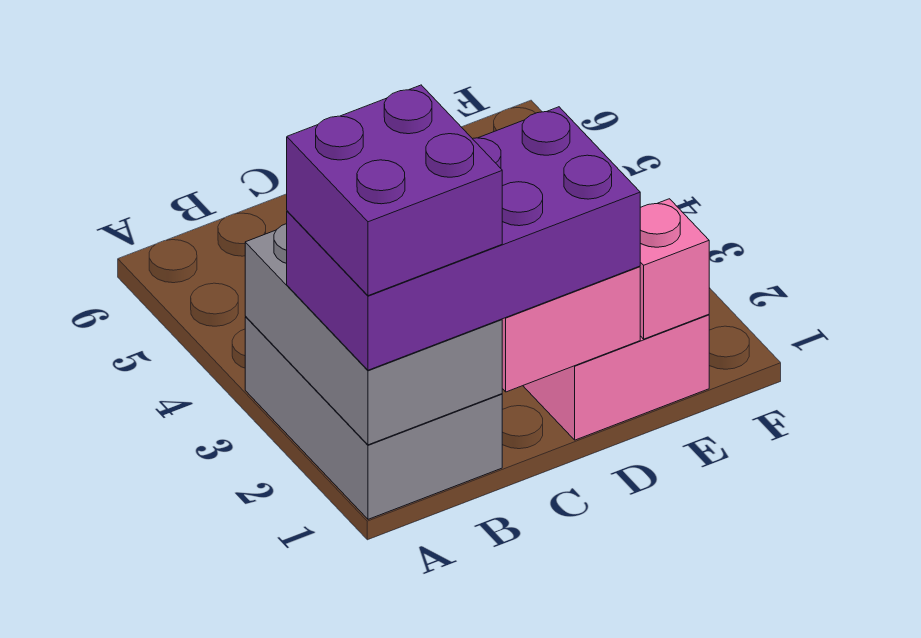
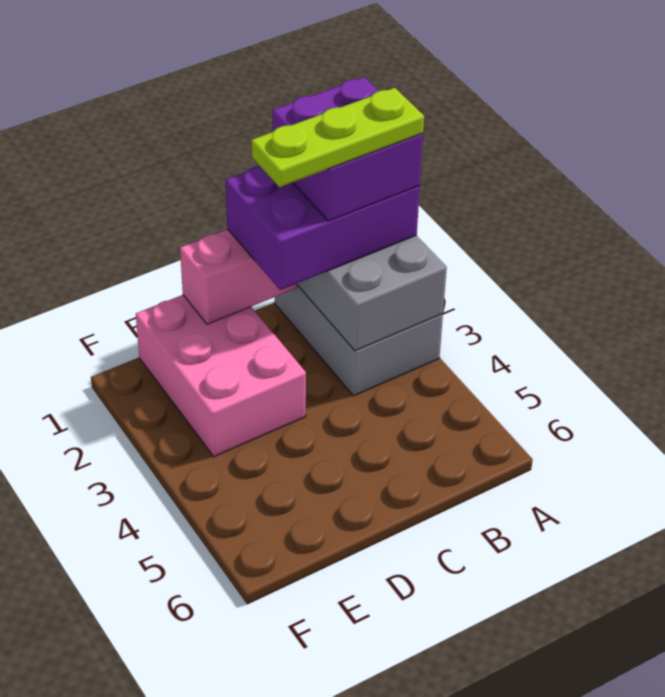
purple brick A1:D2 level 3 -> purple brick A1:C2 level 3
none -> lime plate A2:C2 level 5
pink brick E1 level 2 -> none

